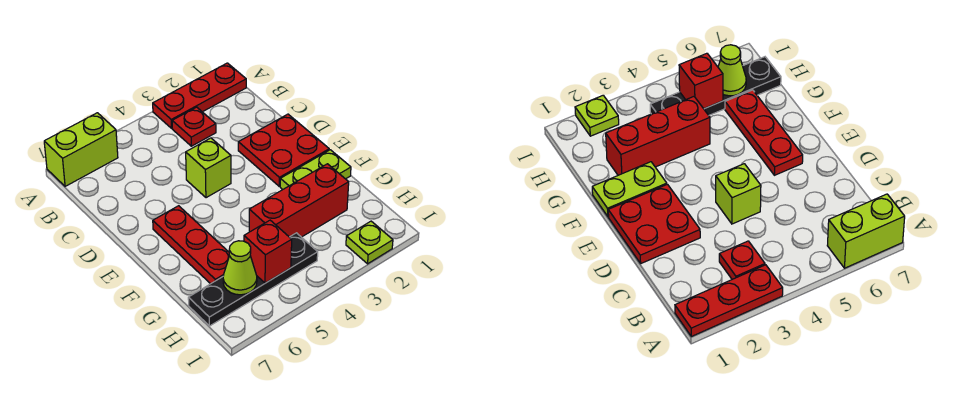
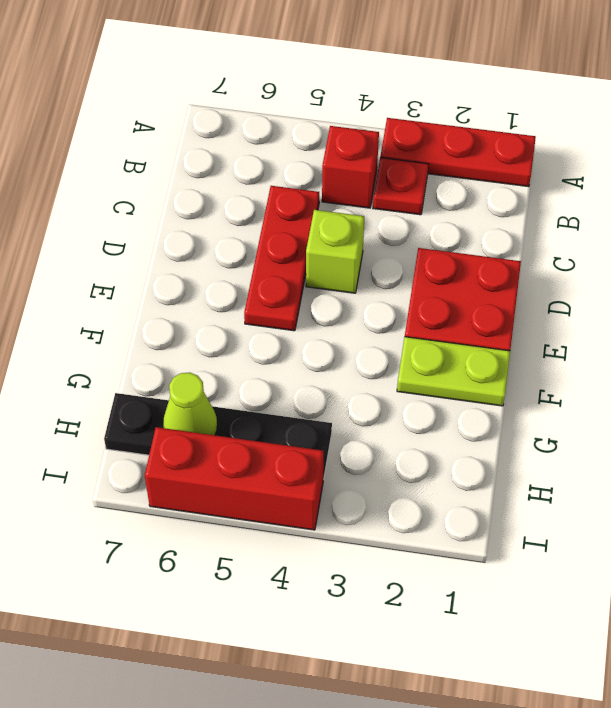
lime brick A6:A7 level 1 -> none
red plate E6:G6 level 1 -> red plate C5:E5 level 1
red brick G2:G4 level 1 -> red brick I4:I6 level 1
red brick H5 level 2 -> red brick B4 level 1
lime plate I2 level 1 -> none

